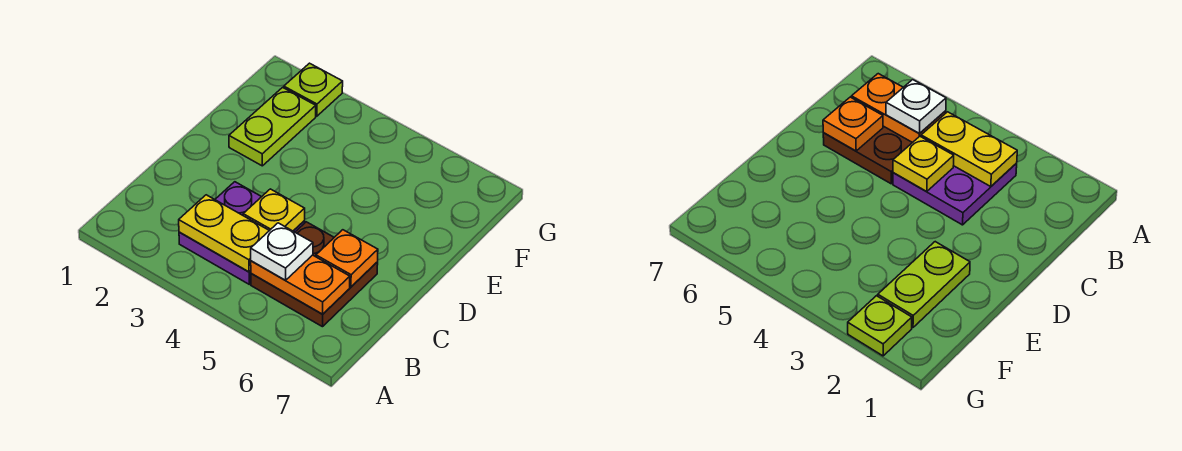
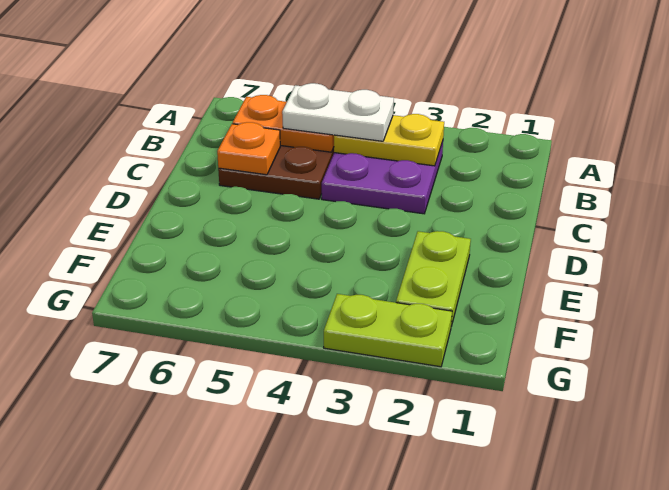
white plate B5 level 3 -> white plate B4:B5 level 3
yellow plate C4 level 2 -> none
lime plate G2 level 1 -> lime plate G2:G3 level 1

